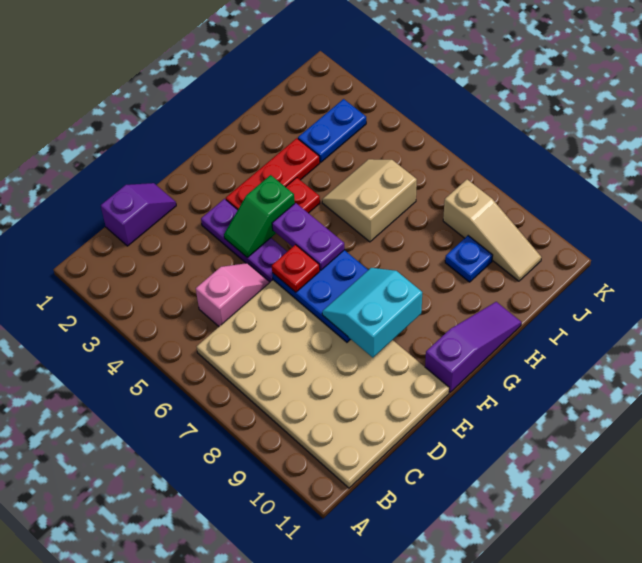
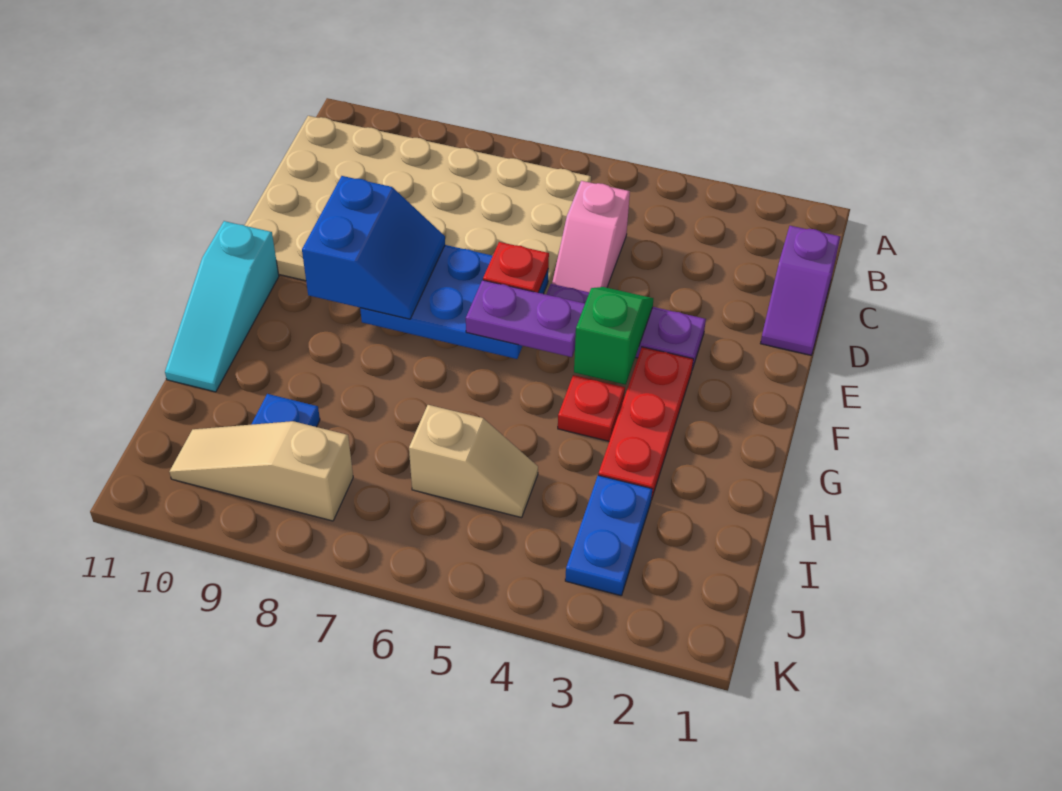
cyan slope E8:F9 level 3 top 9 -> blue slope E8:F9 level 3 top 9
purple slope F11:H11 level 1 top F -> cyan slope F11:H11 level 1 top F
tan slope H5:I6 level 1 top 6 -> tan slope I5:I6 level 1 top 6

